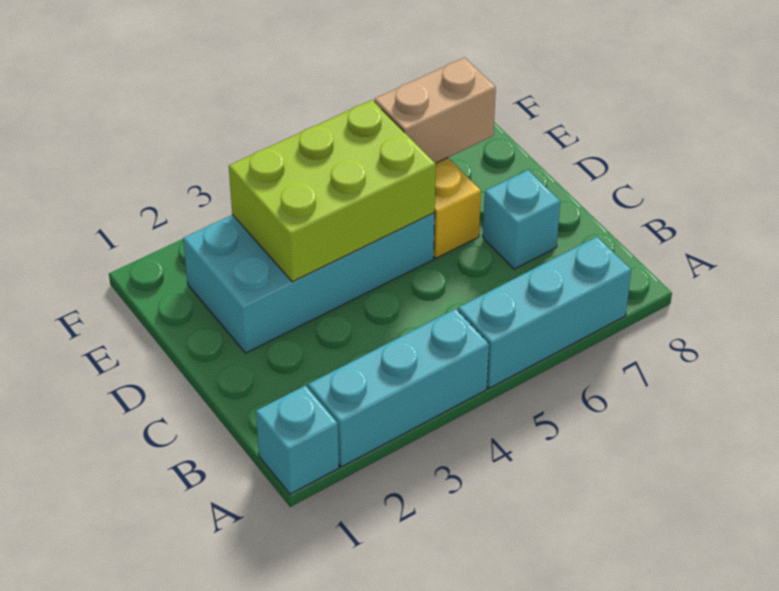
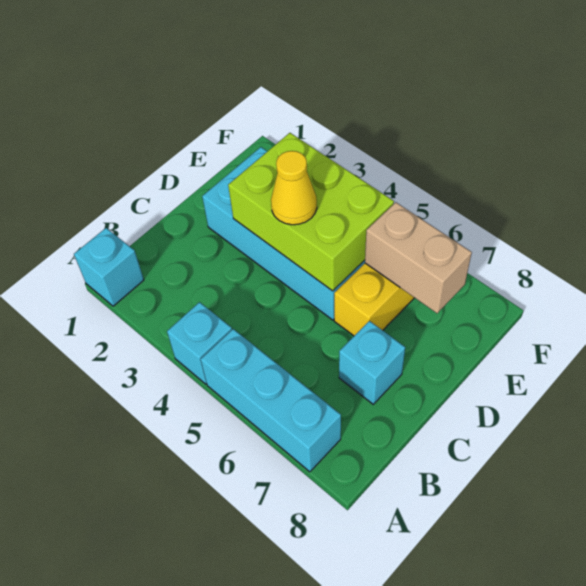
cyan brick A2:A4 level 1 -> cyan brick A4 level 1
none -> yellow cone D4 level 3

